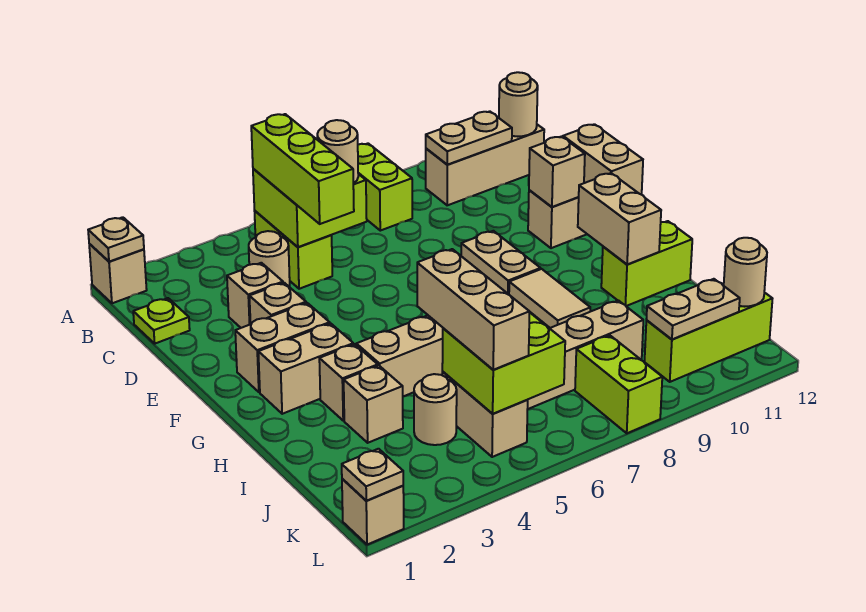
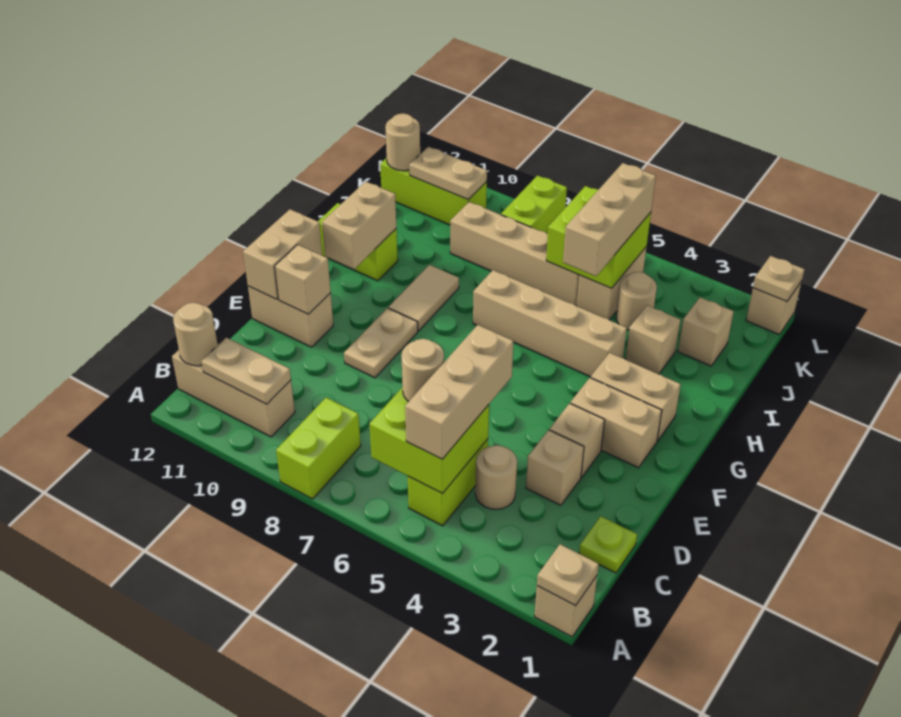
lime brick B5:D5 level 3 -> tan brick B5:D5 level 3
tan brick H3 level 1 -> tan brick J2 level 1

